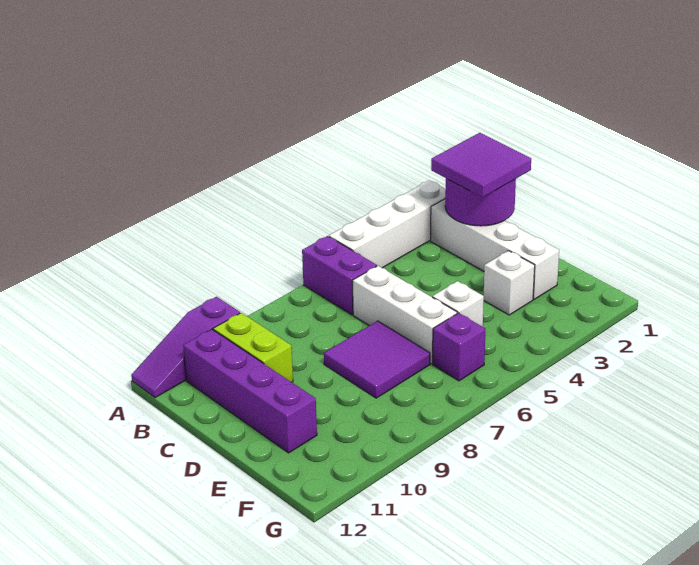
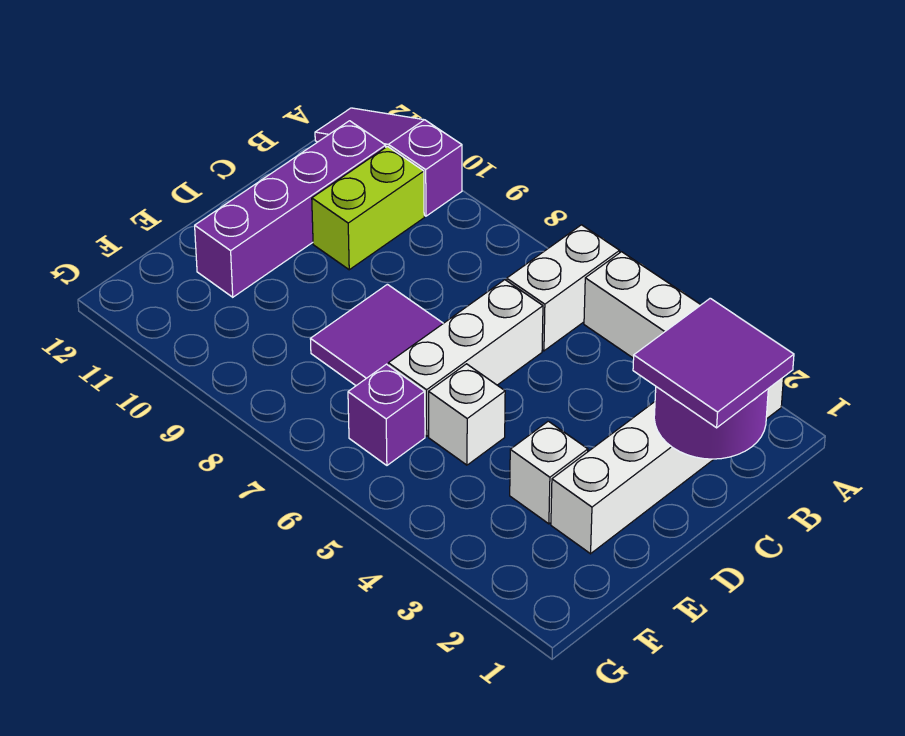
purple brick A6:B6 level 1 -> white brick A6:B6 level 1

